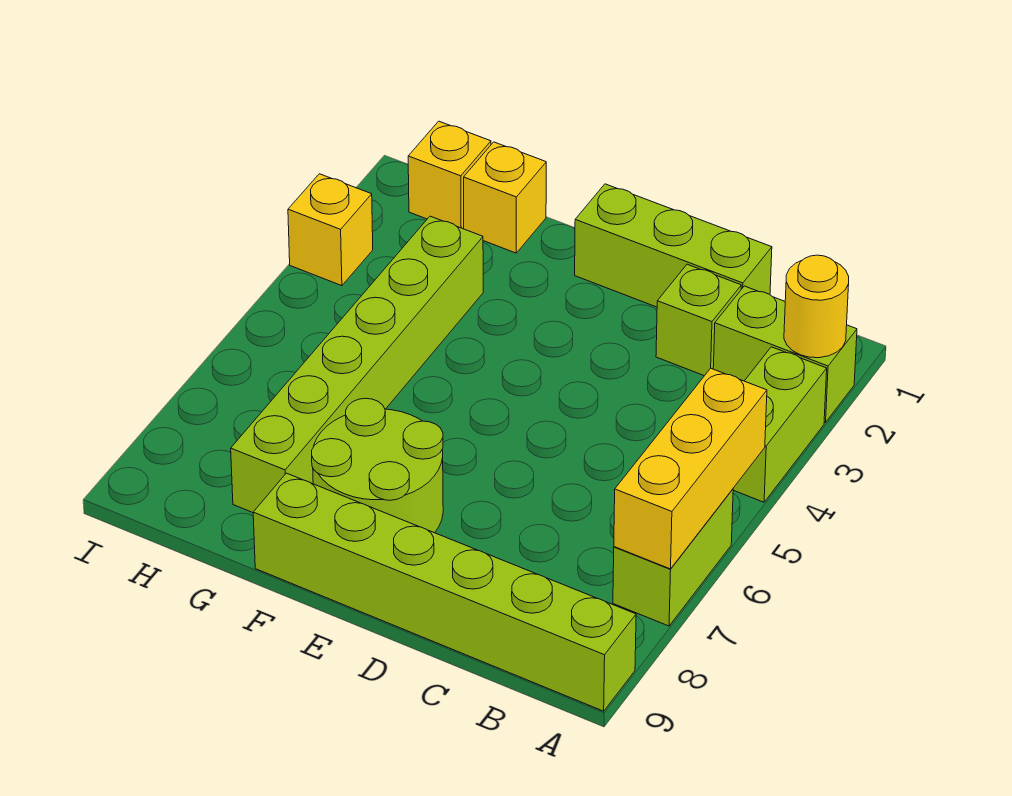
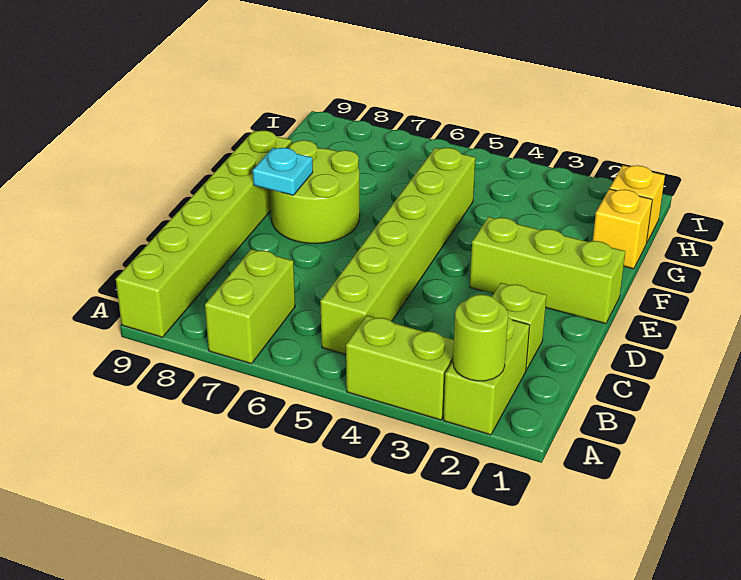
yellow round brick A2 level 2 -> lime round brick A2 level 2
yellow brick A5:A7 level 2 -> none
lime brick A6:A7 level 1 -> lime brick A7:B7 level 1
lime brick C1:E1 level 1 -> lime brick E1:E3 level 1
none -> cyan plate E8 level 2
lime brick G3:G8 level 1 -> lime brick B5:G5 level 1
yellow brick I3 level 1 -> none

